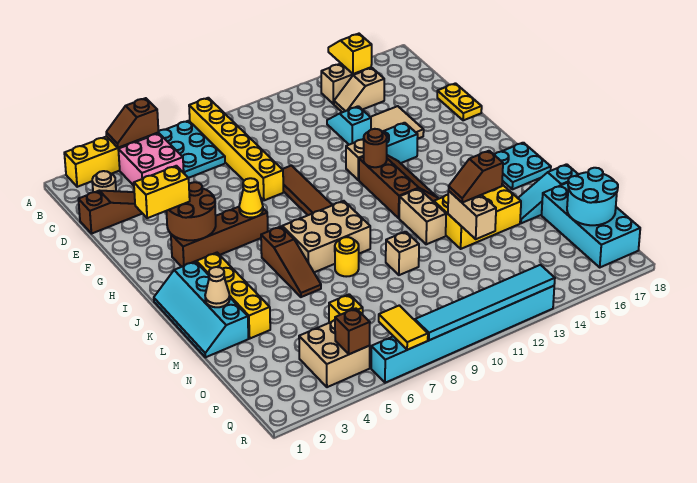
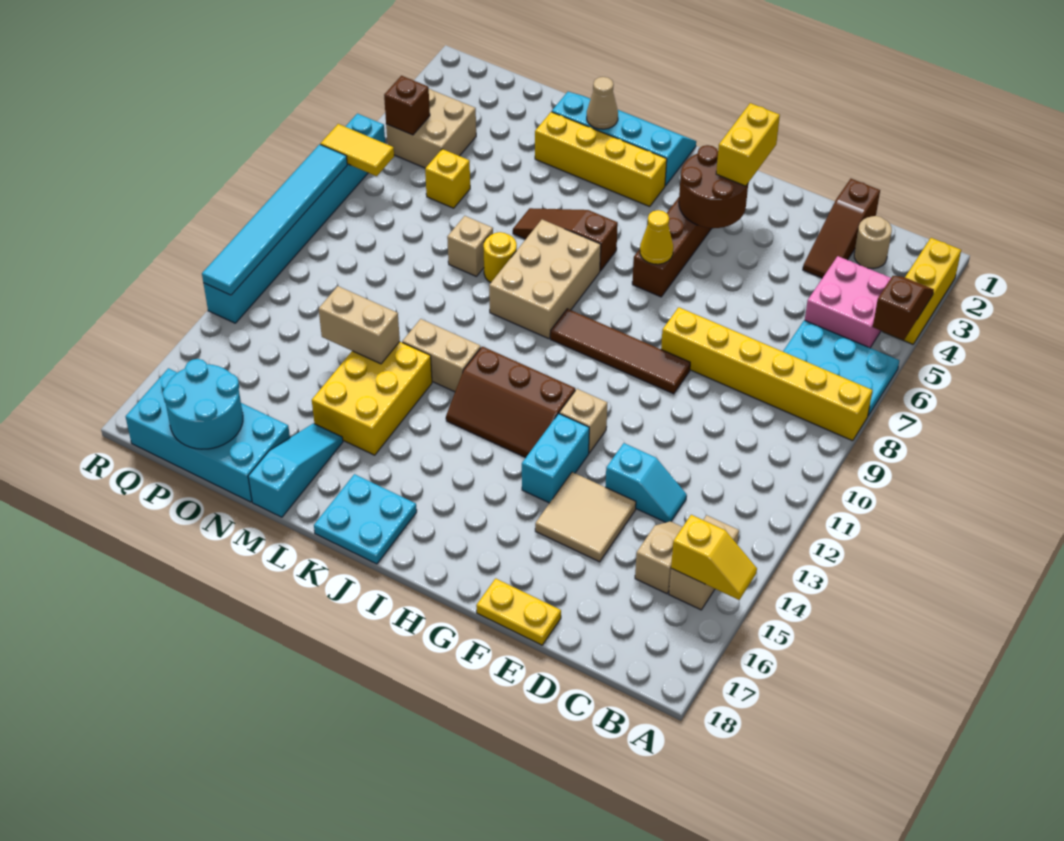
brown round brick H12 level 2 -> none
tan brick M10 level 1 -> tan brick M8 level 1
brown slope M13:M14 level 3 top 14 -> none

